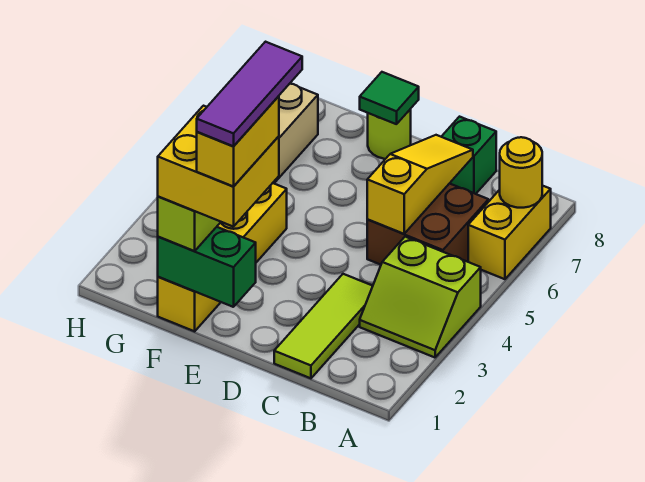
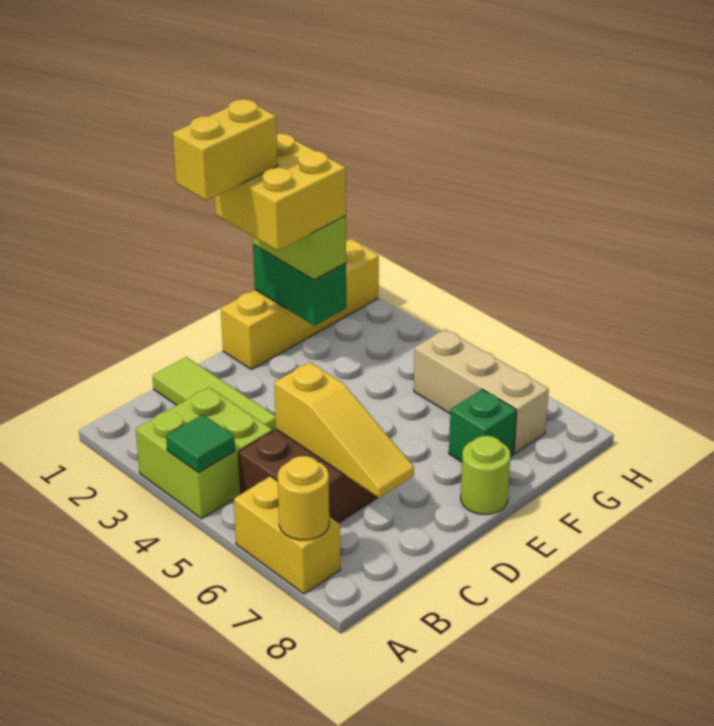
lime slope A3:B4 level 1 top 4 -> lime brick A3:B4 level 1
green brick C8 level 1 -> green brick F7 level 1
green brick E1:F1 level 2 -> green brick F1:F2 level 2
yellow brick E1:E2 level 5 -> yellow brick D1:E1 level 5
purple tile E1:E3 level 6 -> none
green tile E8 level 2 -> green tile A4 level 2
yellow brick F1:F4 level 1 -> yellow brick E1:H1 level 1

